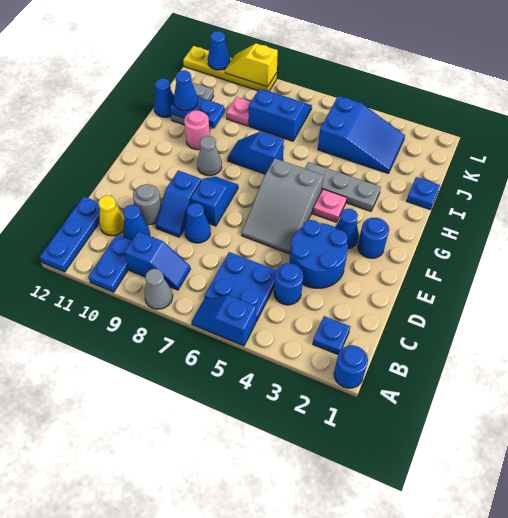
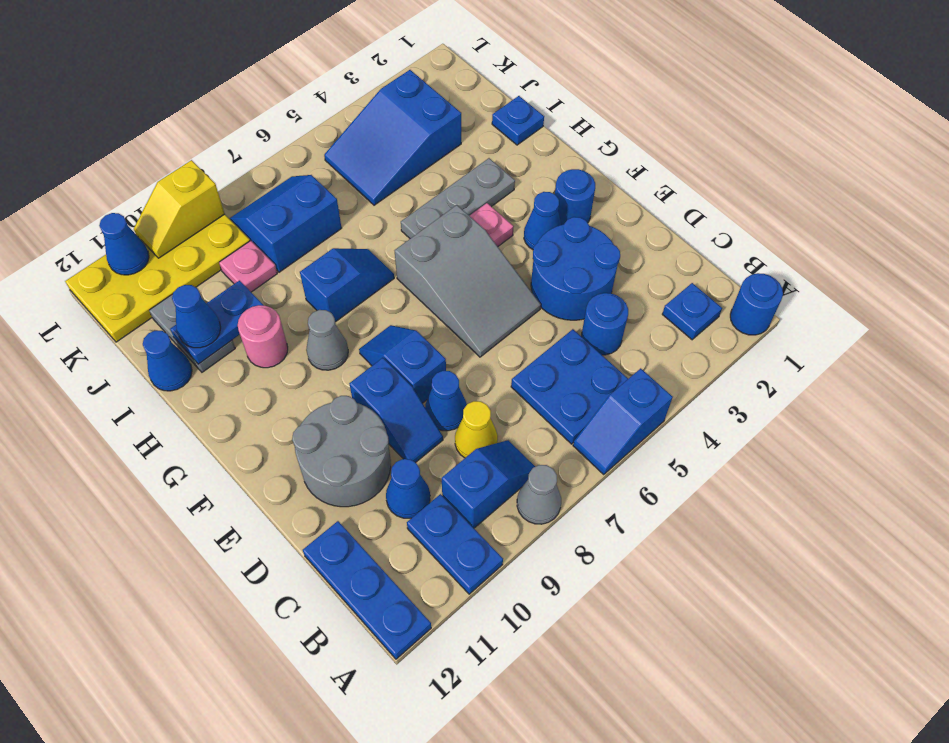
yellow cone C11 level 1 -> yellow cone C8 level 1
grey round brick D10 level 1 -> grey round brick D10:E11 level 1
blue slope H7:H8 level 1 top 7 -> blue slope H7:H8 level 1 top 8
blue slope J3:K5 level 1 top 5 -> blue slope J3:K5 level 1 top 3
yellow plate L9:L12 level 1 -> yellow plate K9:L12 level 1

